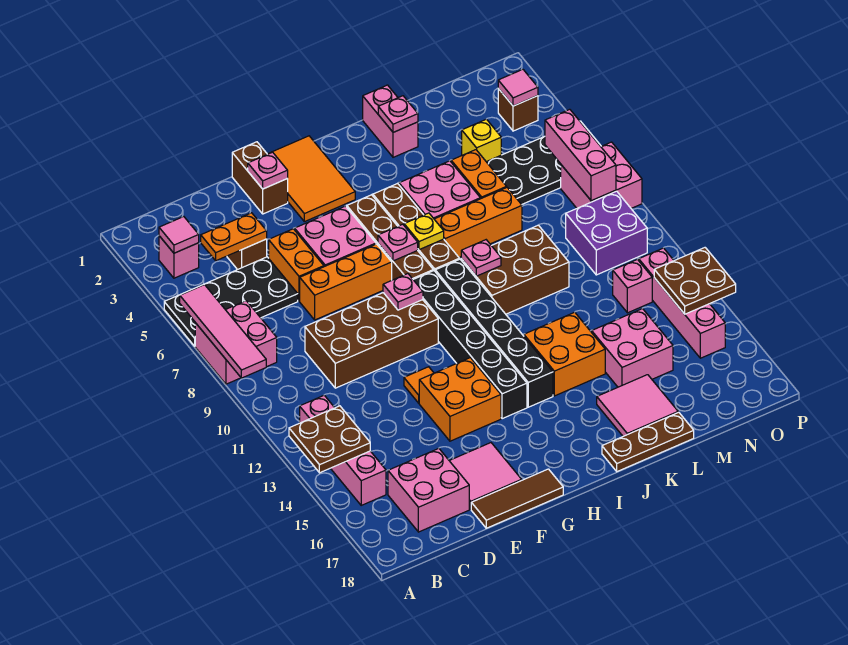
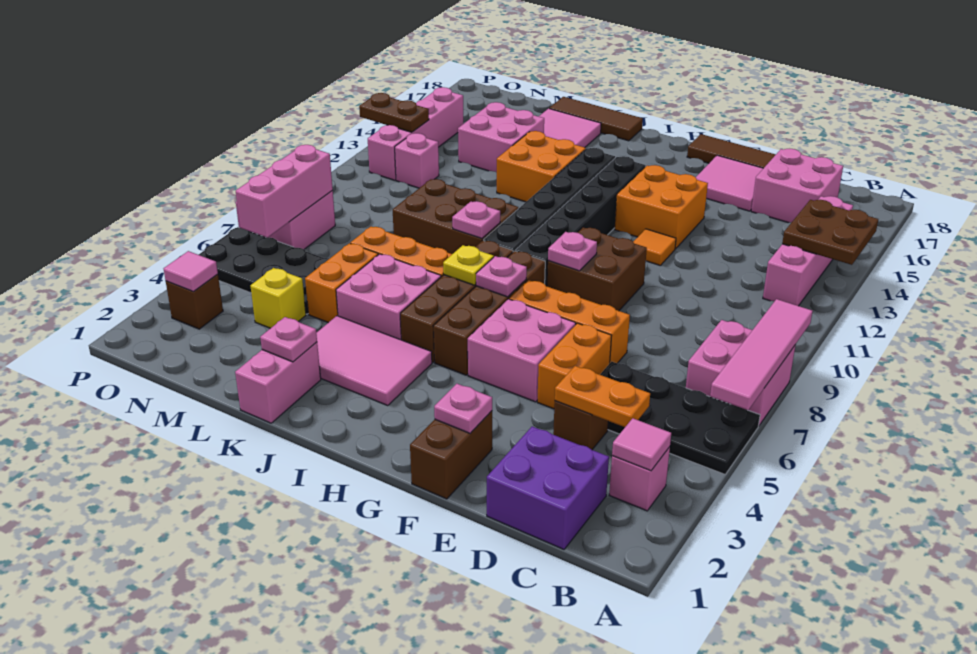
brown brick D9:G10 level 1 -> brown brick F9:G10 level 1
orange tile G1:H3 level 1 -> none
none -> pink tile I3:K4 level 1
brown plate J18:L18 level 1 -> brown tile J18:L18 level 1
purple brick N9:O10 level 1 -> purple brick C1:D2 level 1
brown plate O13:P14 level 2 -> brown plate O13:P13 level 2

